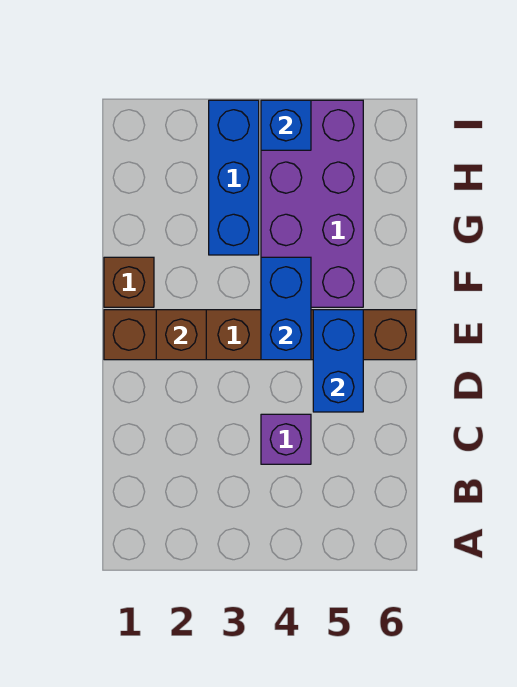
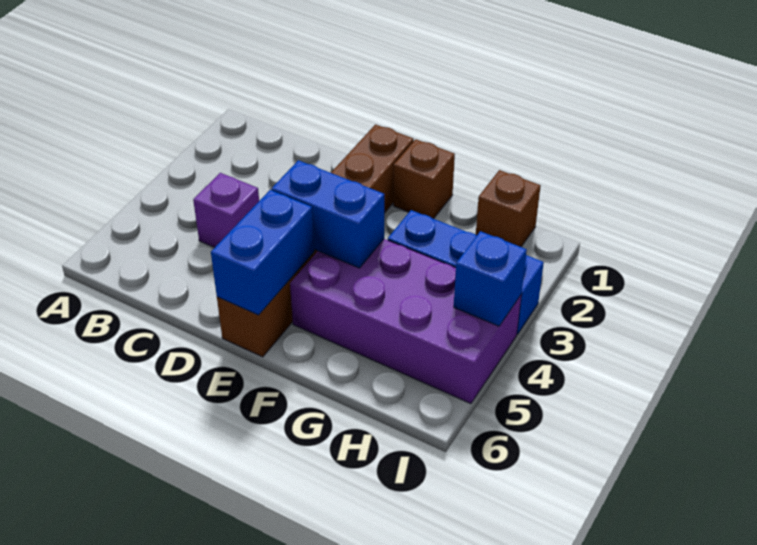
blue brick D5:E5 level 2 -> blue brick E5:E6 level 2
brown brick E2 level 2 -> brown brick H1 level 1

